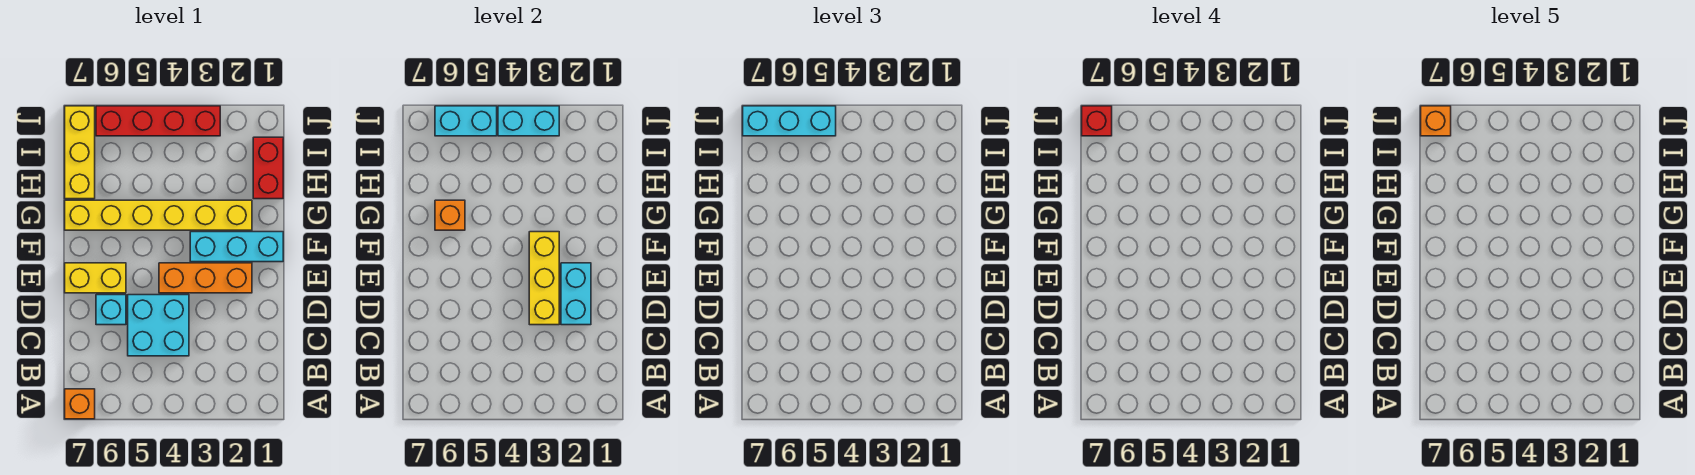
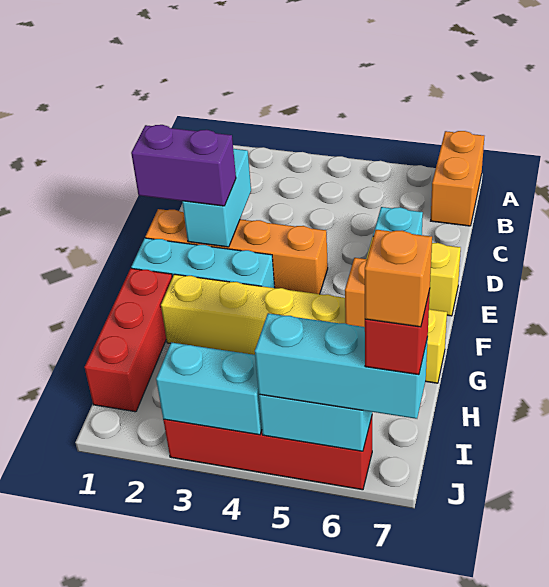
orange brick A7 level 1 -> orange brick A7:B7 level 1
cyan brick C4:D5 level 1 -> none
yellow brick D3:F3 level 2 -> none
none -> purple brick E1:E2 level 3
orange brick E2:E4 level 1 -> orange brick E1:E4 level 1
red brick H1:I1 level 1 -> red brick G1:I1 level 1
yellow brick H7:J7 level 1 -> none

